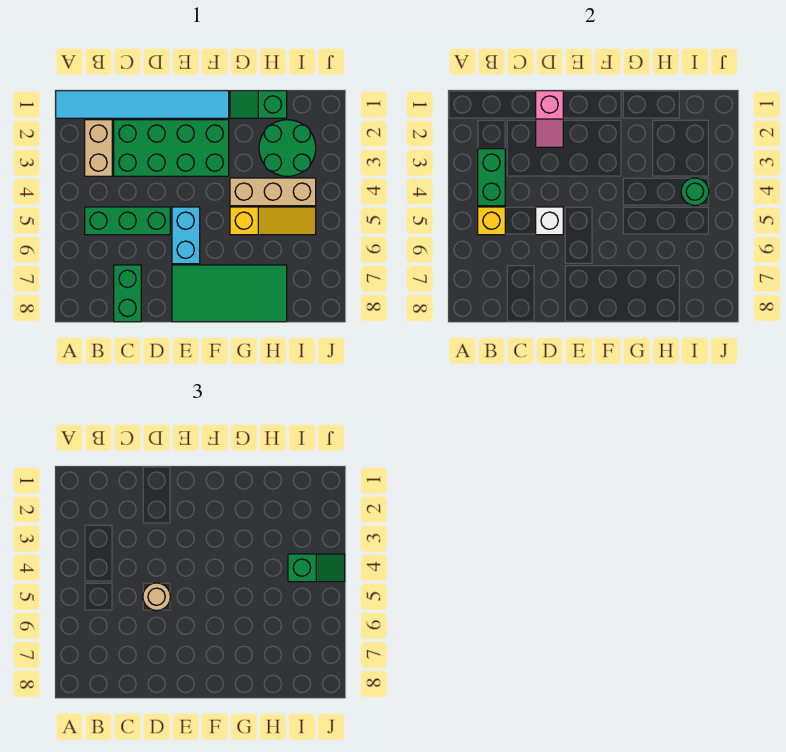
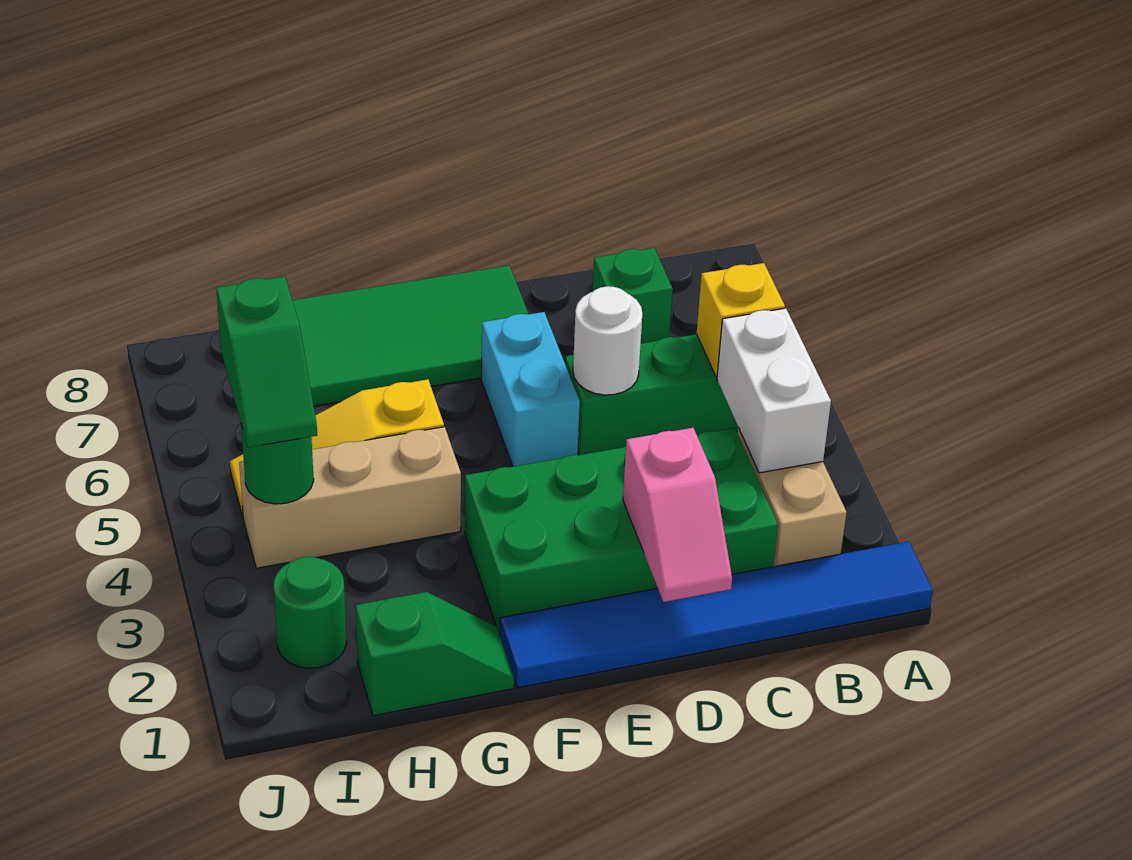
cyan tile A1:F1 level 1 -> blue tile A1:F1 level 1
green brick B3:B4 level 2 -> white brick B3:B4 level 2
green brick C7:C8 level 1 -> green brick C7 level 1
pink slope D1:D2 level 2 top 1 -> pink slope D1:D2 level 2 top 2
white brick D5 level 2 -> white round brick D5 level 2
tan round brick D5 level 3 -> none
green round brick H2:I3 level 1 -> green round brick I2 level 1
green slope I4:J4 level 3 top I -> green slope I4:I5 level 3 top 5

